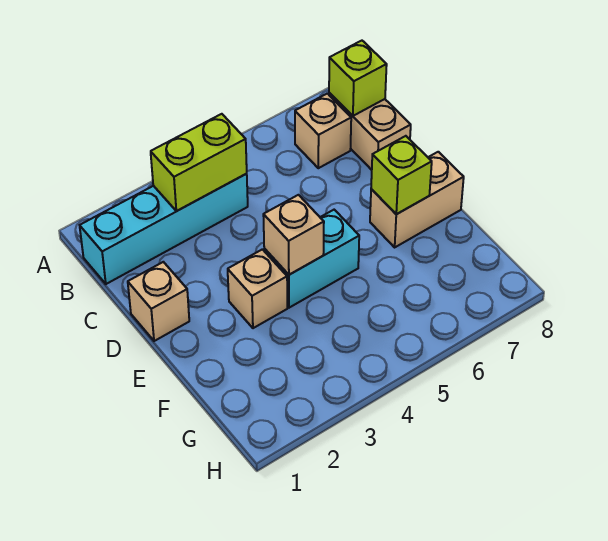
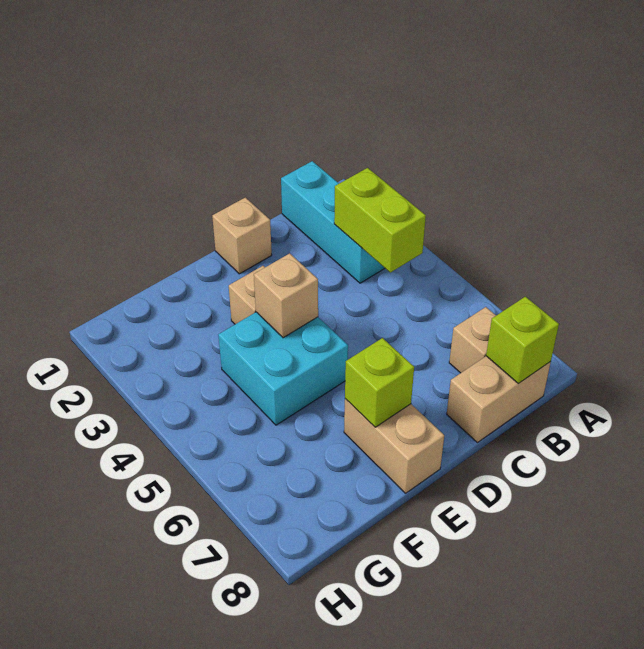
cyan brick B1:B4 level 1 -> cyan brick B1:B3 level 1
cyan brick E4:E5 level 1 -> cyan brick E4:F5 level 1

